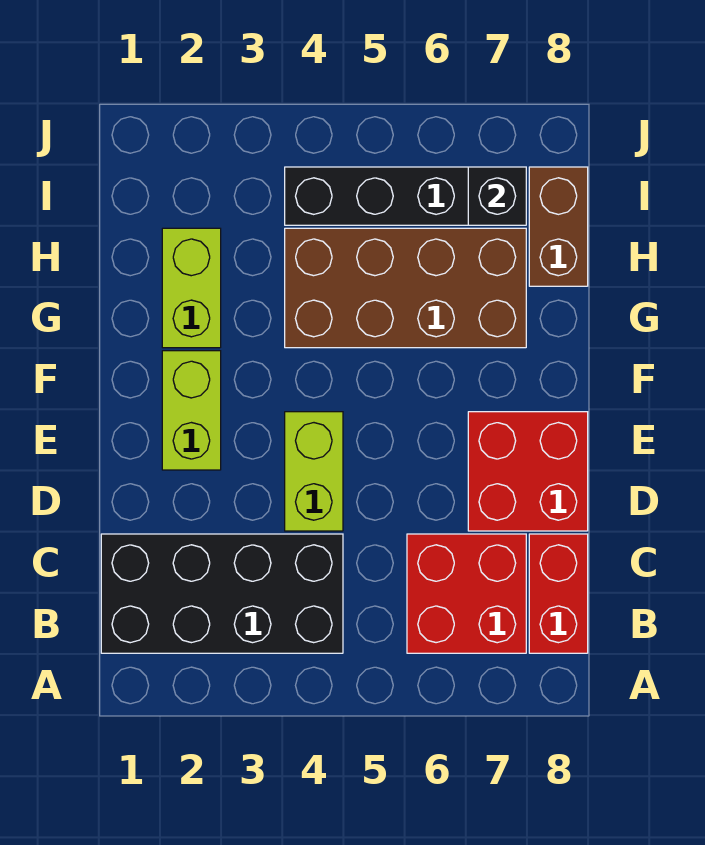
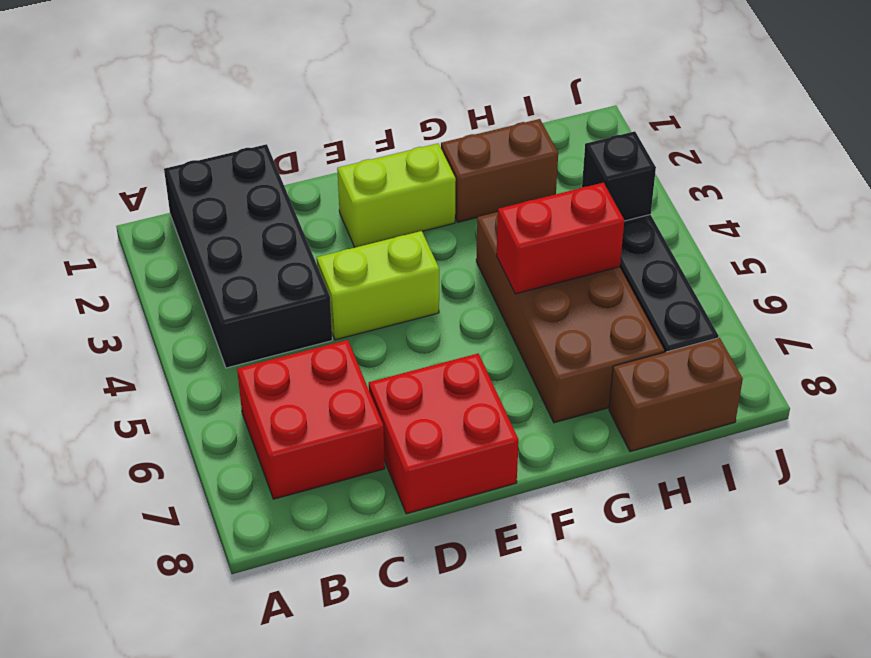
red brick B8:C8 level 1 -> red brick G5:H5 level 2
lime brick G2:H2 level 1 -> brown brick G2:H2 level 1
black brick I7 level 2 -> black brick I4 level 2

